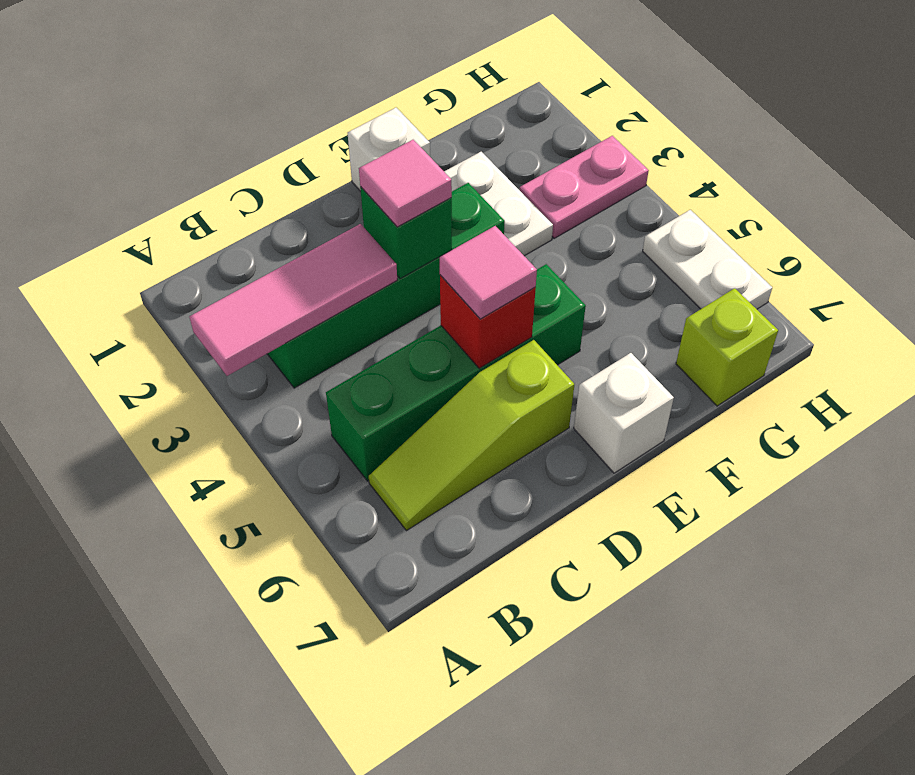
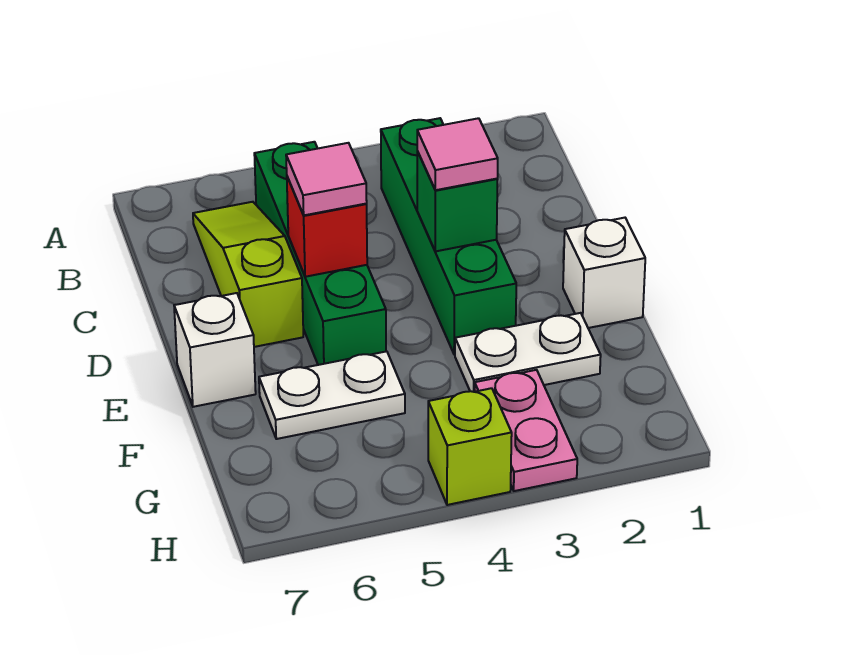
pink tile A3:C3 level 2 -> none
lime brick G7 level 1 -> lime brick H4 level 1
white plate H5:H6 level 1 -> white plate F5:F6 level 1

